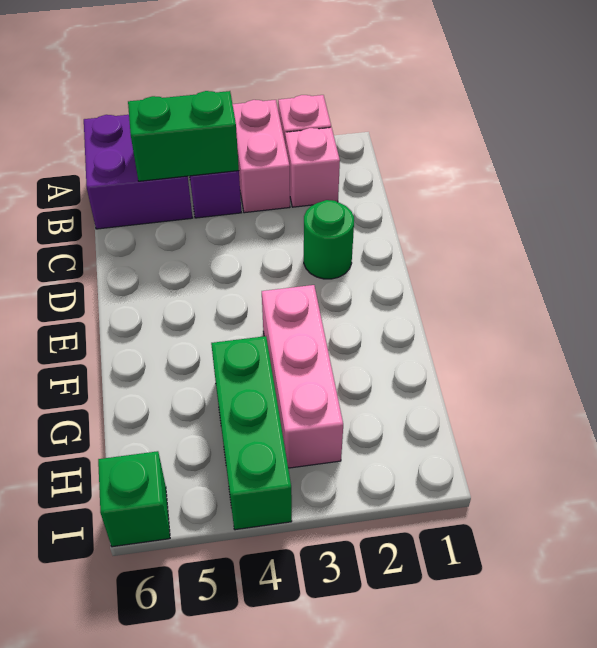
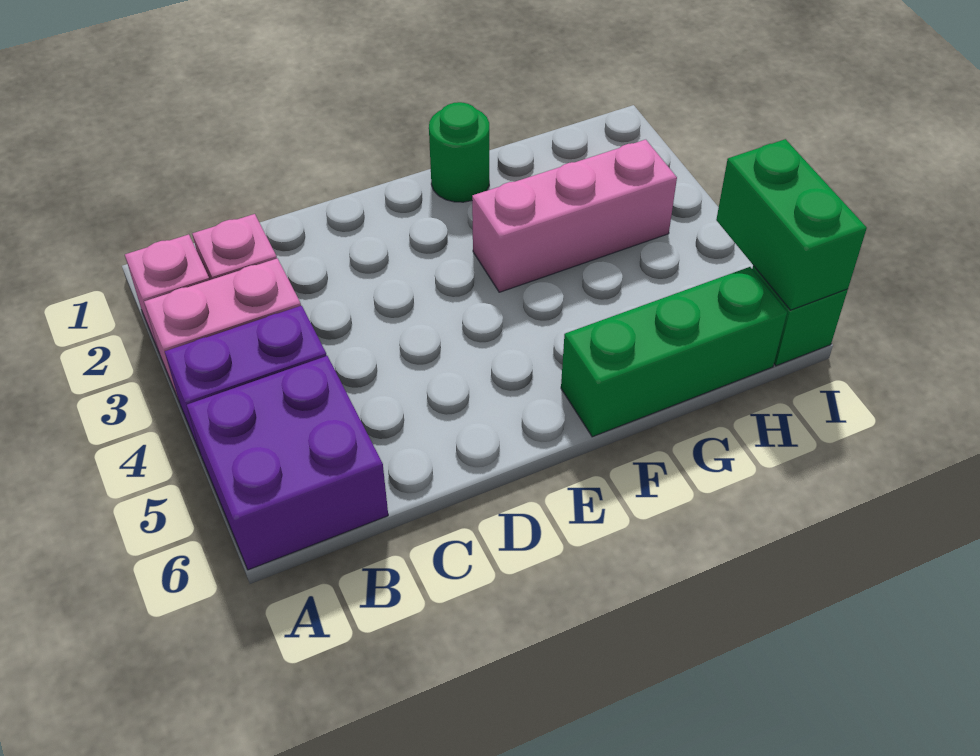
green brick B4:B5 level 2 -> green brick I5:I6 level 2
green round brick D2 level 1 -> green round brick F1 level 1
green brick G4:I4 level 1 -> green brick F6:H6 level 1

